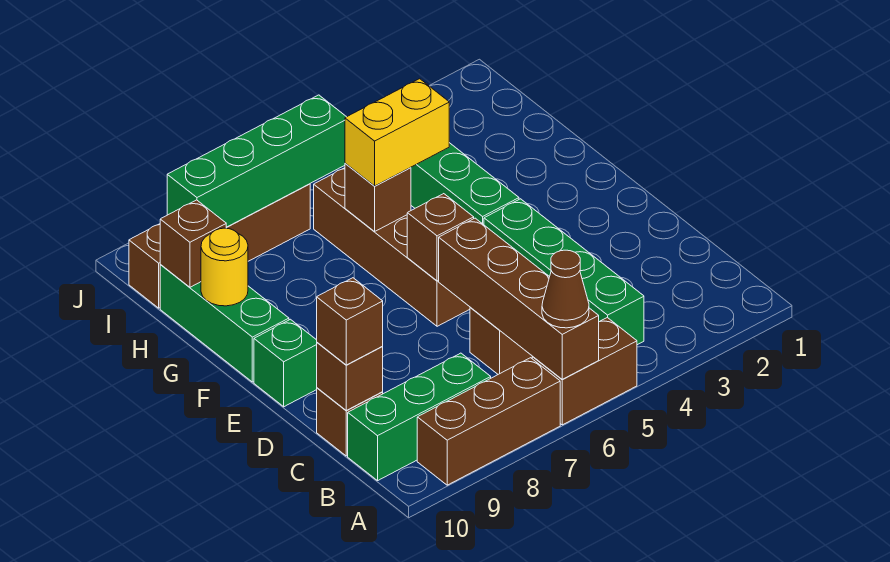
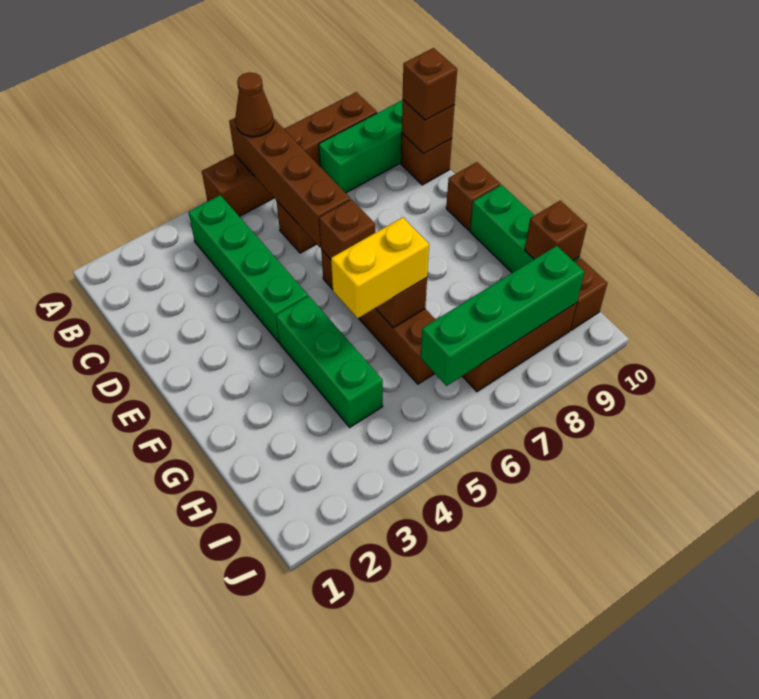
green brick E10 level 1 -> brown brick E10 level 1
yellow round brick G10 level 2 -> none

